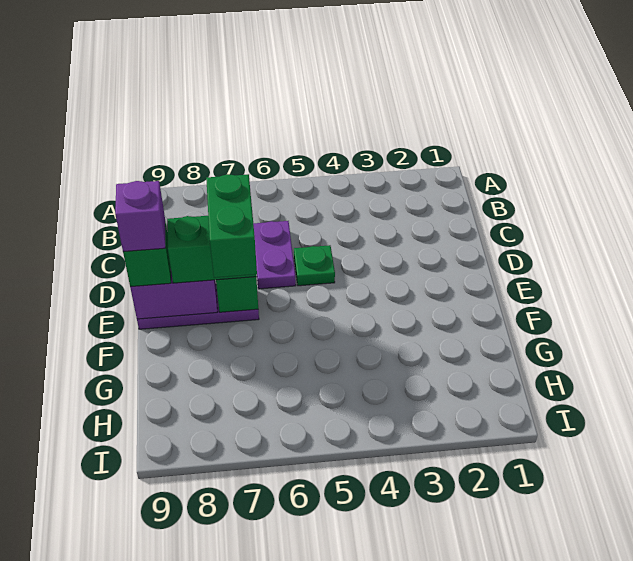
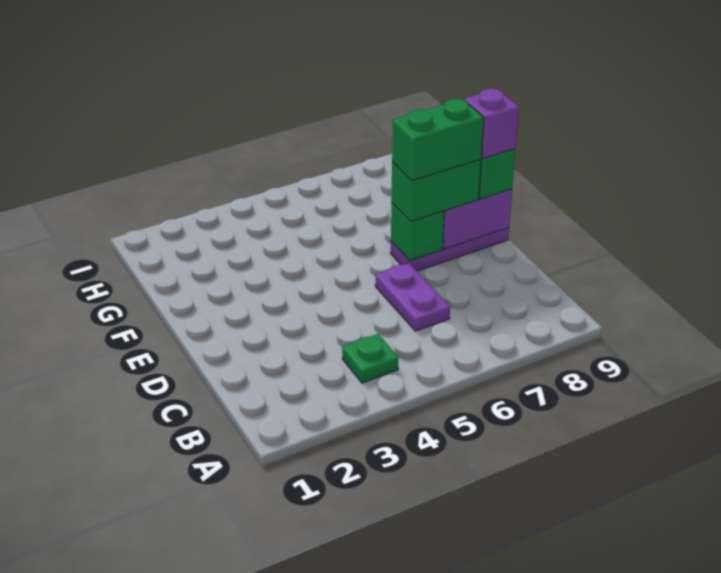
green plate D5 level 1 -> green plate B4 level 1
green brick E7:F7 level 4 -> green brick E7:E8 level 4

